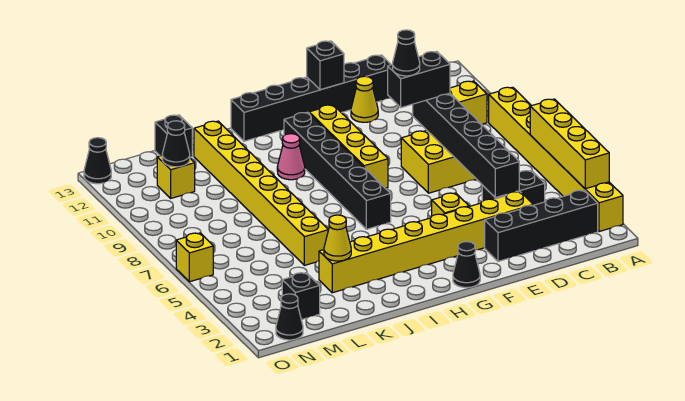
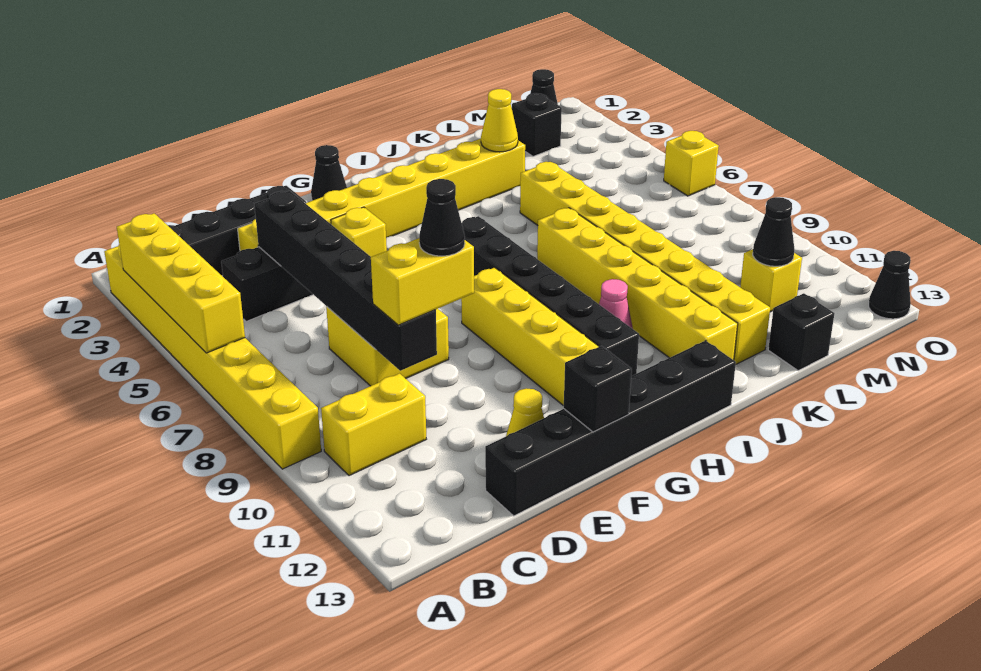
black brick D9:E9 level 3 -> yellow brick D9:E9 level 3
none -> yellow brick J7:J12 level 1

